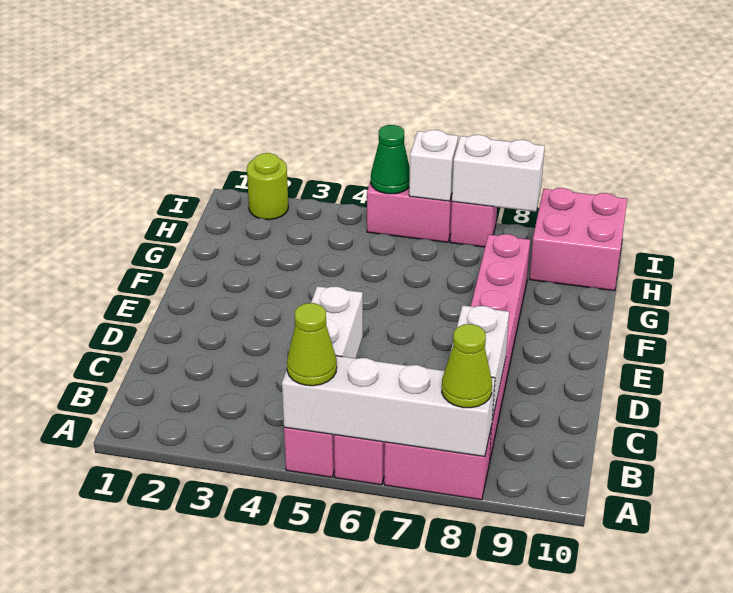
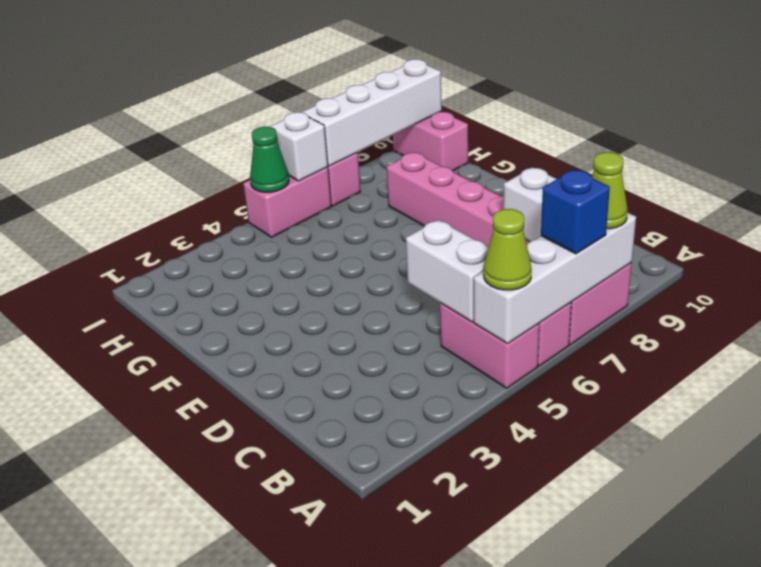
none -> blue brick A7 level 3
pink brick H9:I10 level 1 -> pink brick H10:I10 level 1
lime round brick I2 level 1 -> none
white brick I7:I8 level 2 -> white brick I7:I10 level 2

